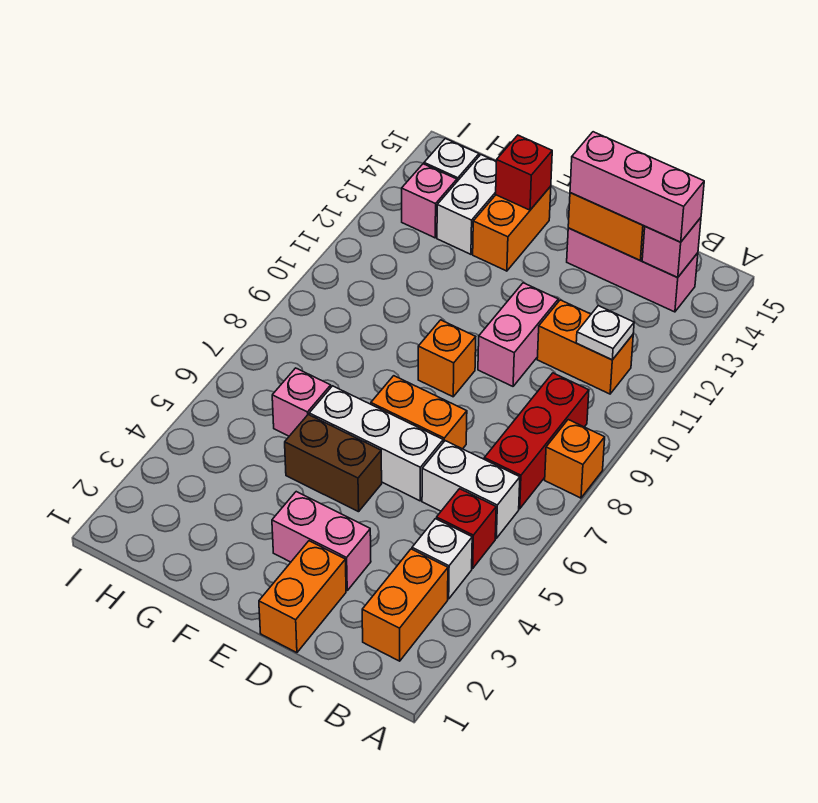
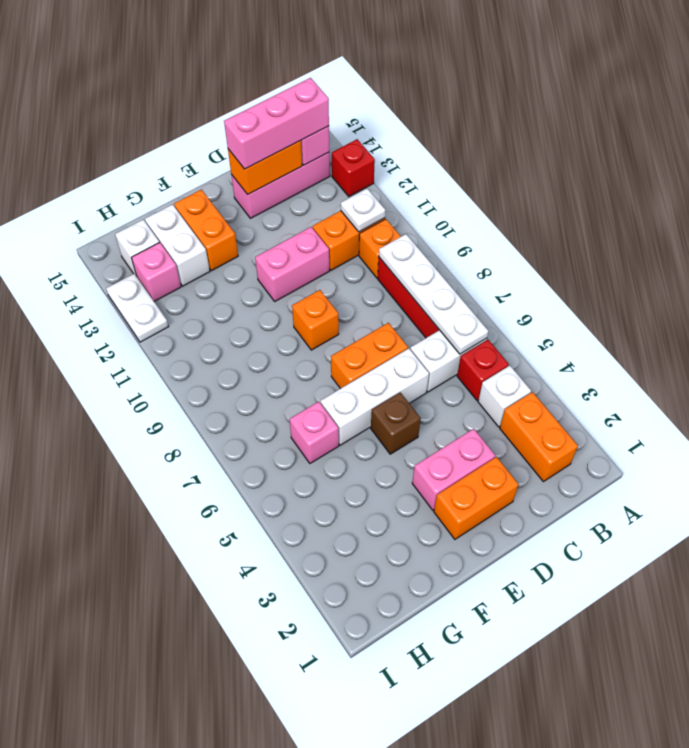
orange brick A8 level 1 -> orange brick B10 level 1
none -> white plate B6:B9 level 2
orange brick D1:D2 level 1 -> orange brick D2:E2 level 1
pink brick D10:D11 level 1 -> pink brick D11:E11 level 1
brown brick E5:F5 level 1 -> brown brick E5 level 1
red brick F14 level 2 -> red brick A13 level 1
none -> white plate I12:I13 level 1

